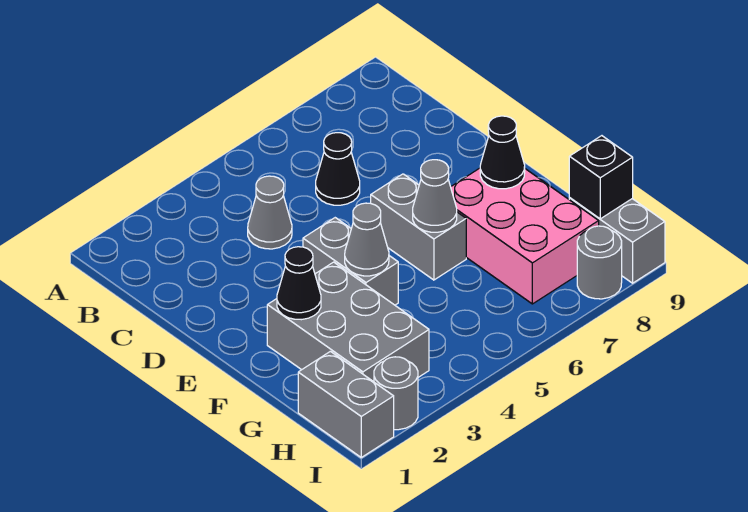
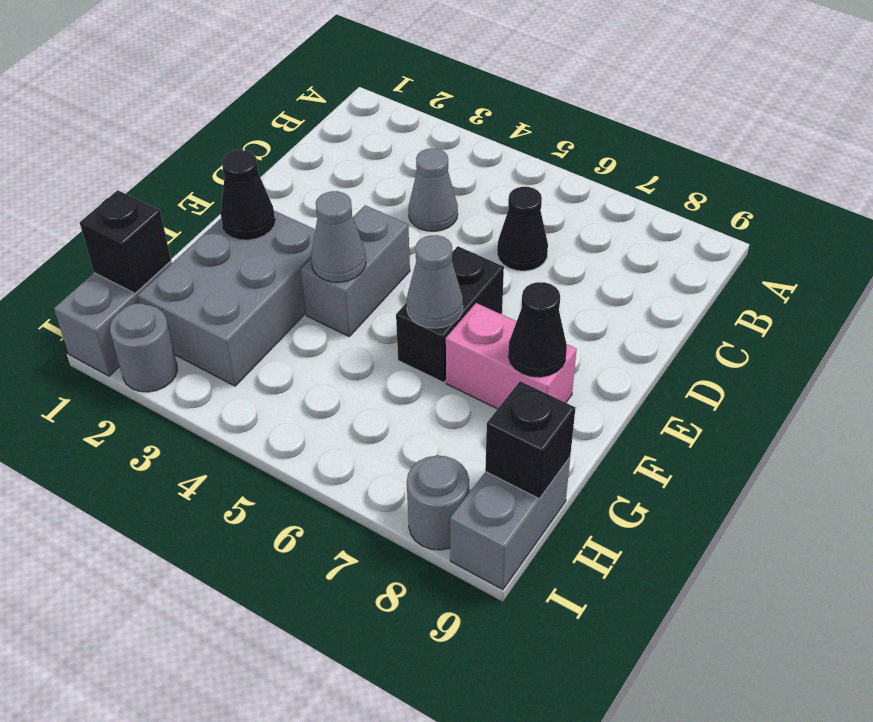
grey brick E6:F6 level 1 -> black brick E6:F6 level 1
pink brick F7:H8 level 1 -> pink brick F7:F8 level 1
none -> black brick H1 level 2

